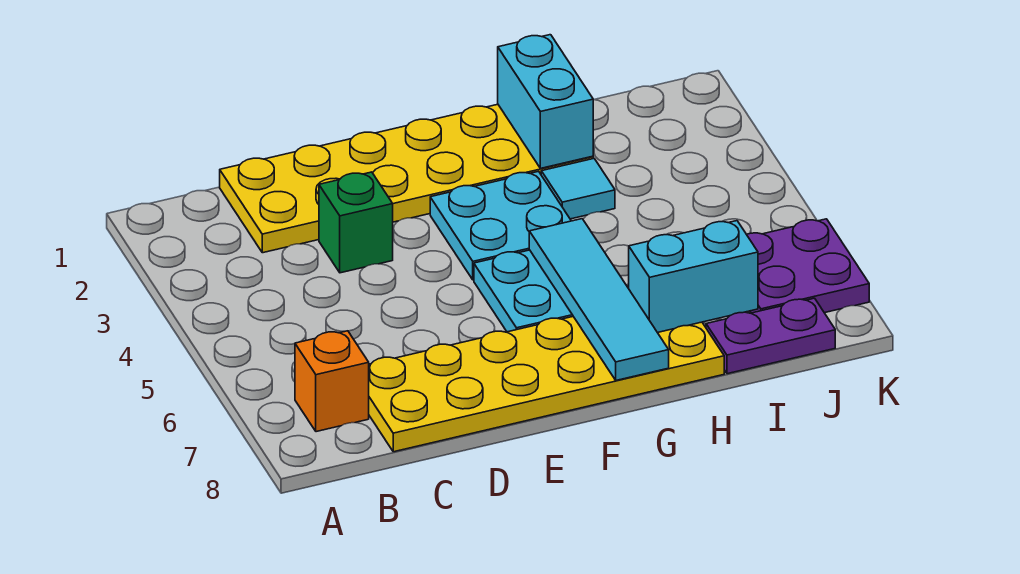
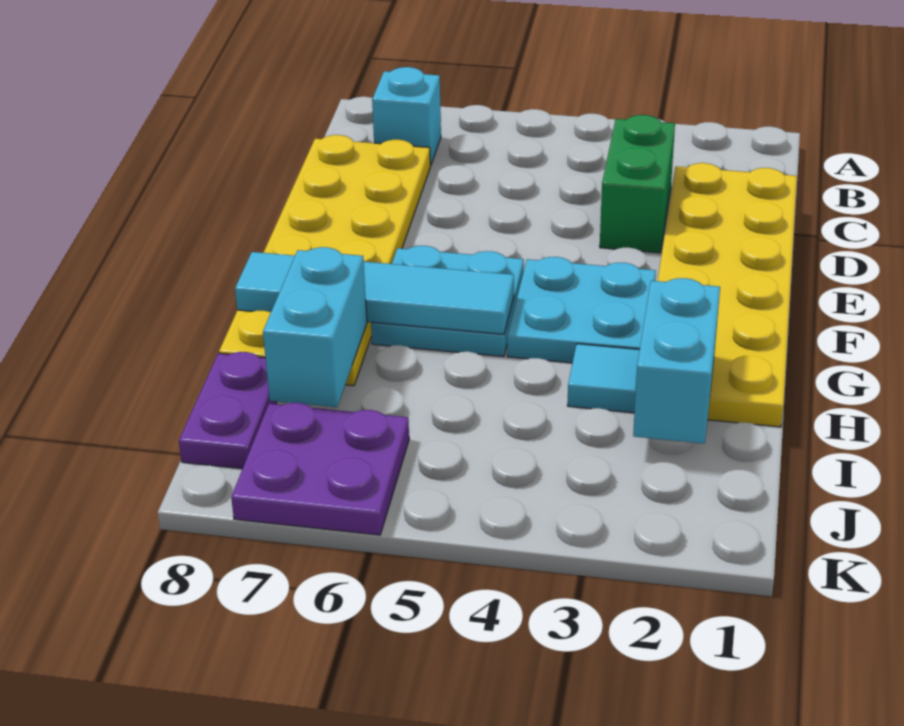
orange brick B7 level 1 -> cyan brick B7 level 1
green brick D3 level 1 -> green brick C3:D3 level 1
cyan brick H1:H2 level 2 -> cyan brick H2:I2 level 2

